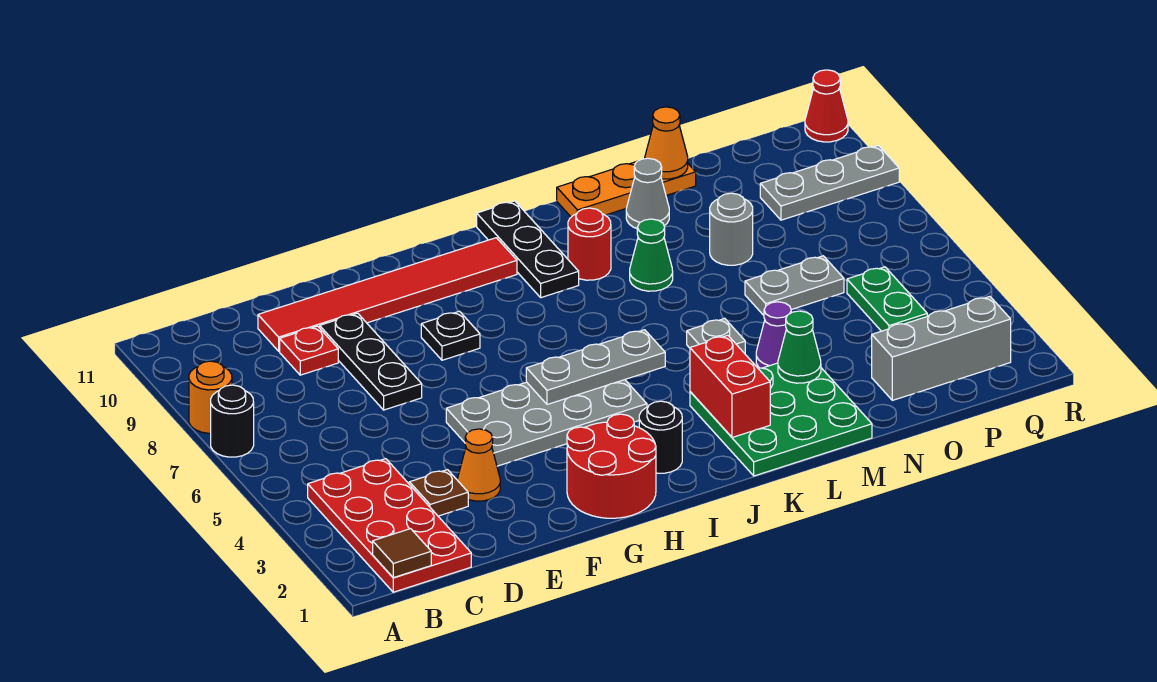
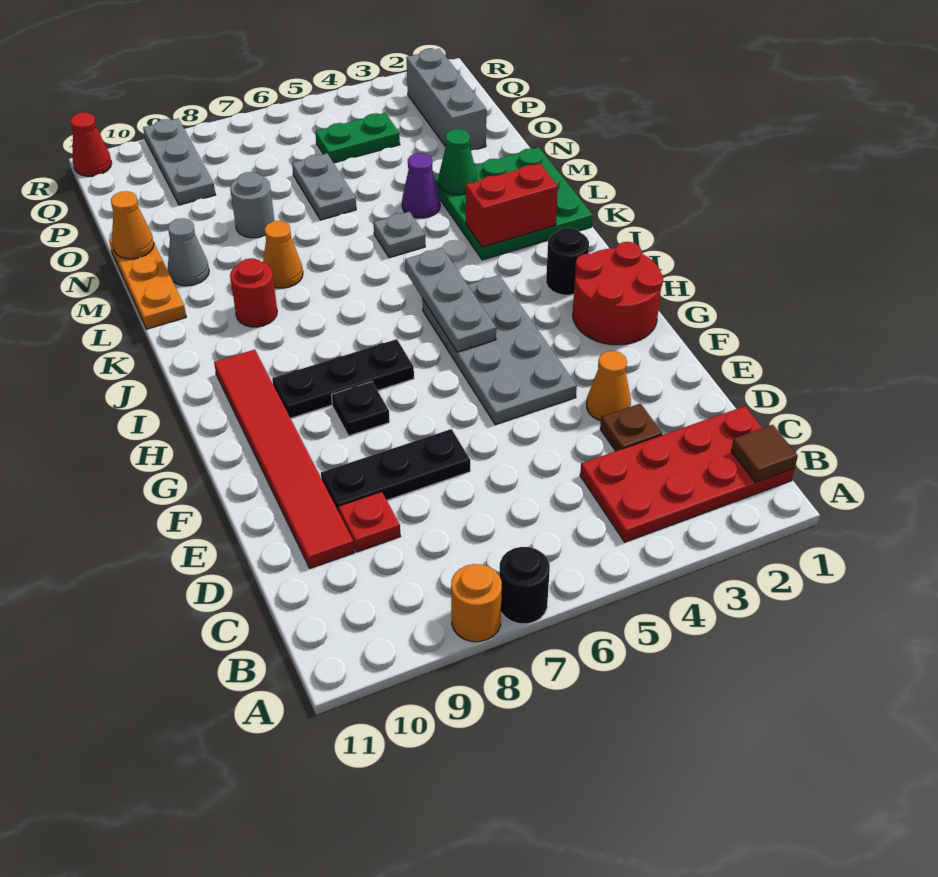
black plate J9:J11 level 1 -> black plate H7:H9 level 1
green cone L8 level 1 -> orange cone L8 level 1

